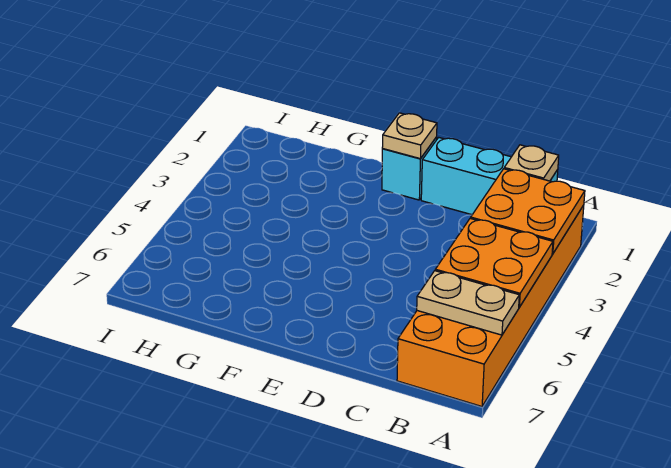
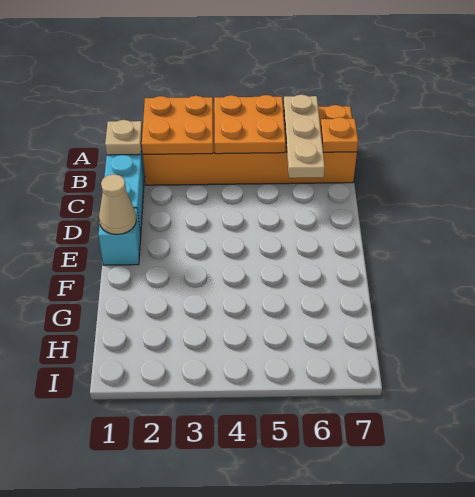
tan plate A6:B6 level 2 -> tan plate A6:C6 level 2
none -> orange plate B7 level 2
tan plate E1 level 2 -> tan cone E1 level 2

